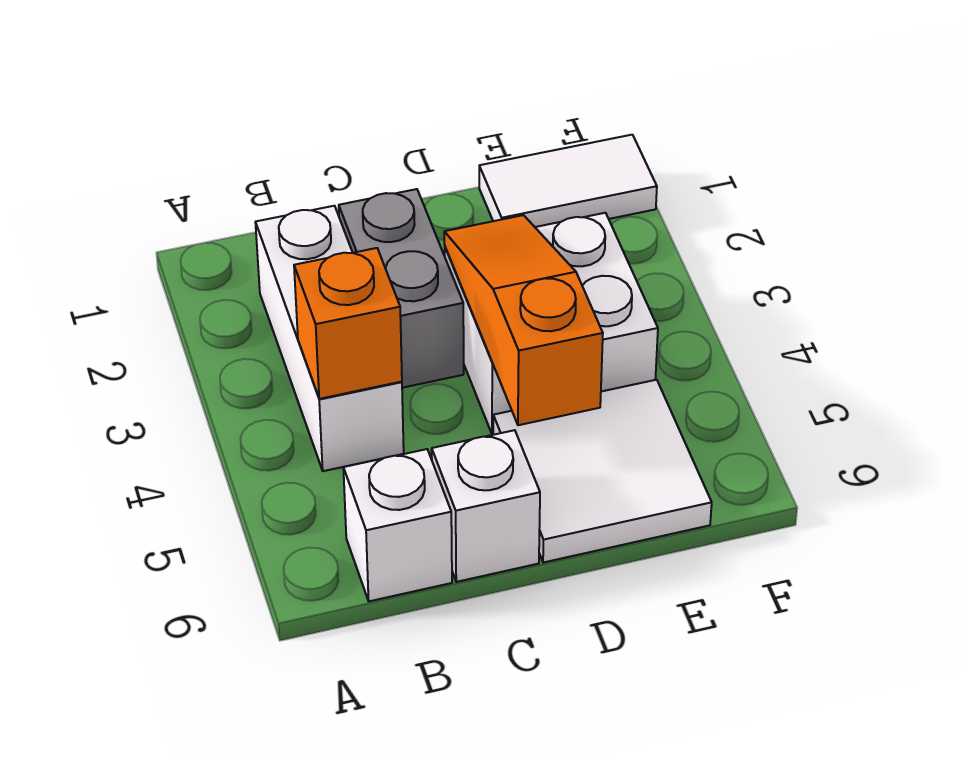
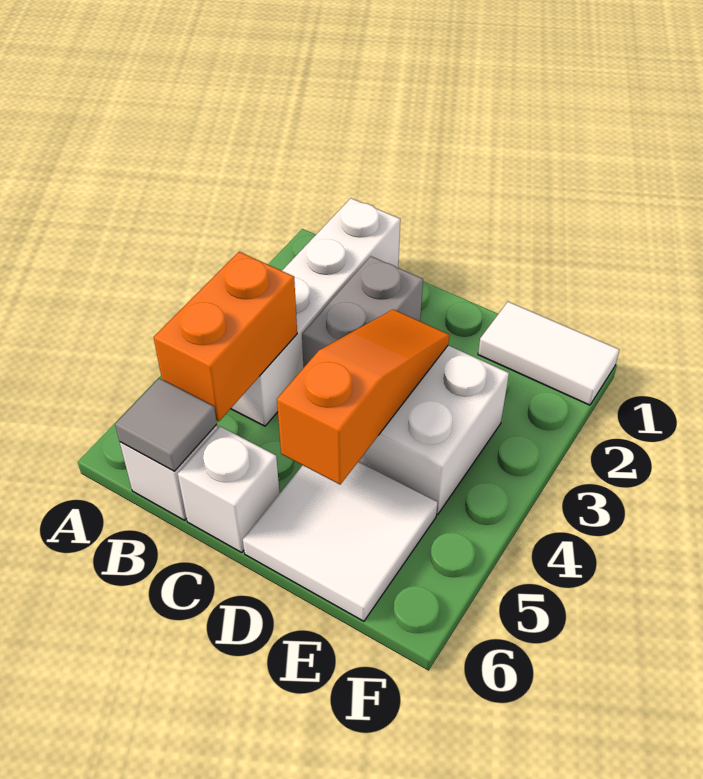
white brick B2:B4 level 1 -> white brick B1:B4 level 1
orange brick B4 level 2 -> orange brick B4:B5 level 2
none -> grey tile B6 level 2

